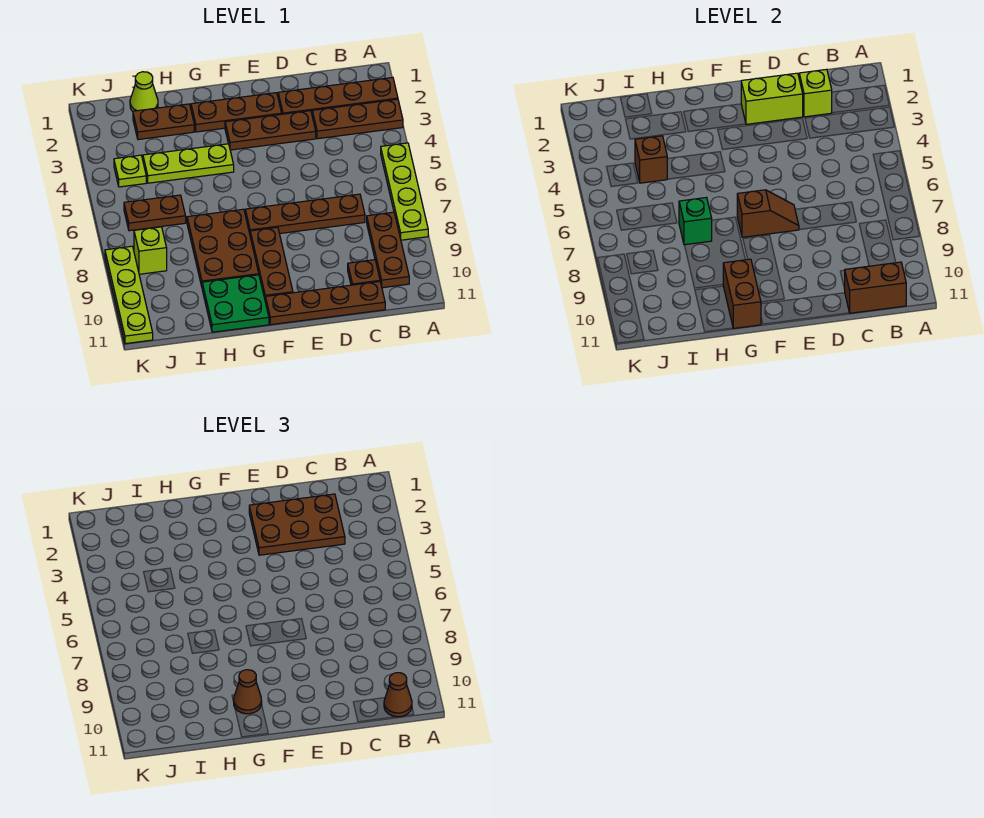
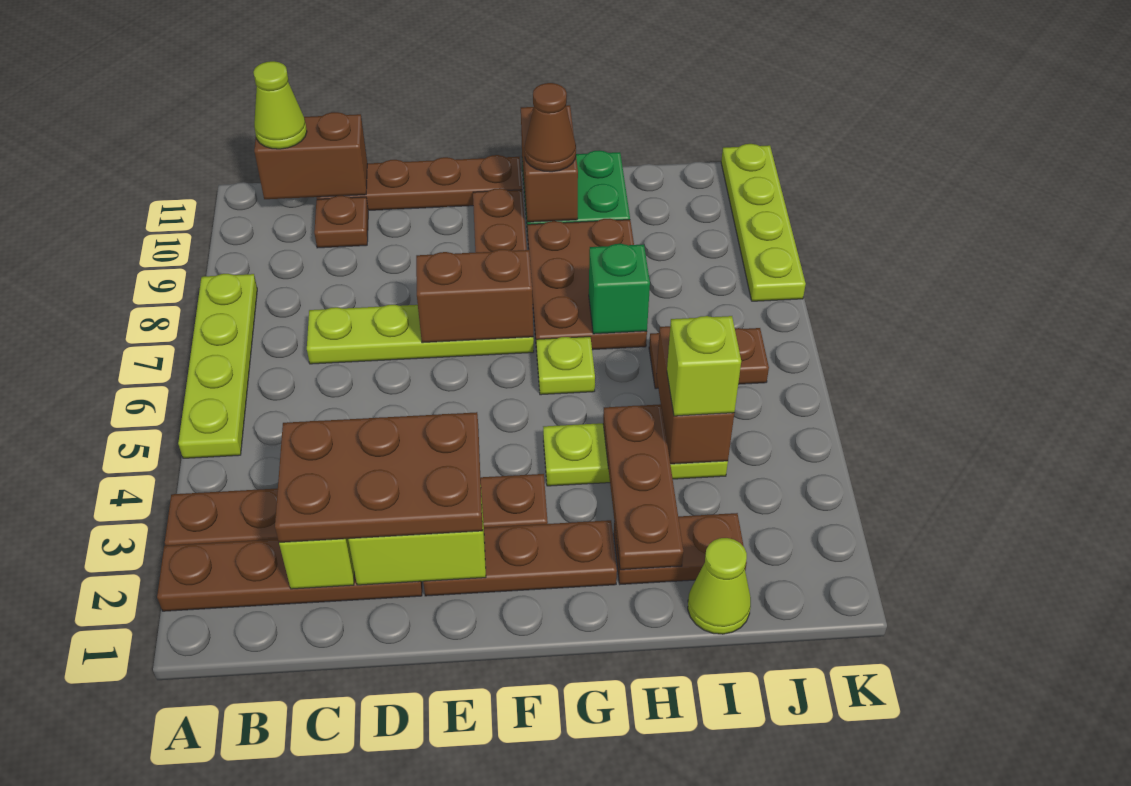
brown plate B8:B10 level 1 -> brown plate H2:H4 level 2
brown cone B11 level 3 -> lime cone B11 level 3
brown plate C7:F7 level 1 -> lime plate C7:F7 level 1
brown slope E7:F7 level 2 top F -> brown brick E7:F7 level 2
brown brick I4 level 2 -> brown brick I4:I5 level 2
lime plate J4 level 1 -> lime plate G6 level 1
lime brick J8 level 1 -> lime brick I4 level 3

